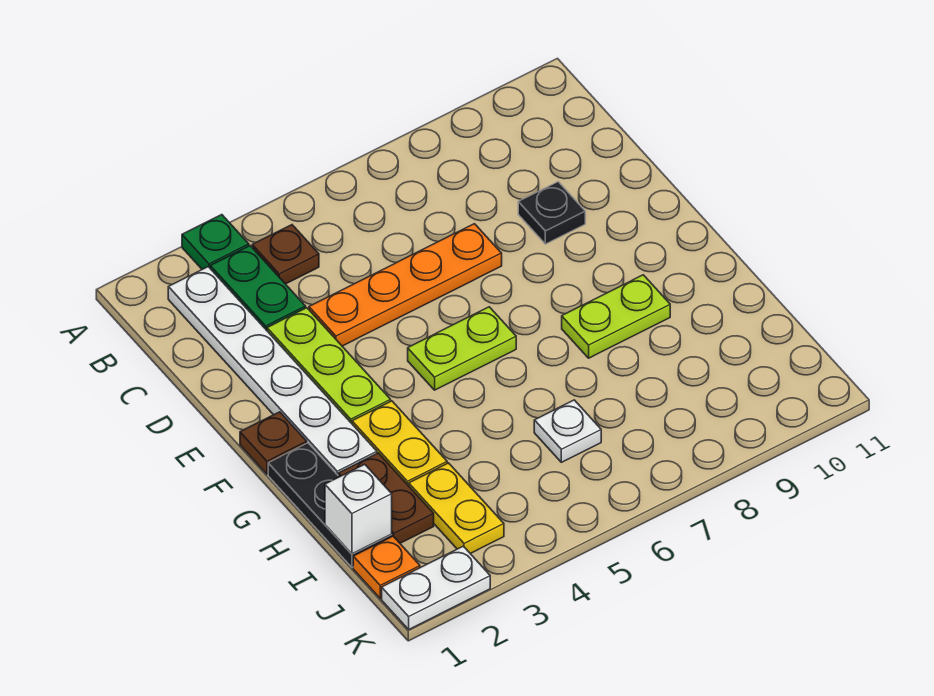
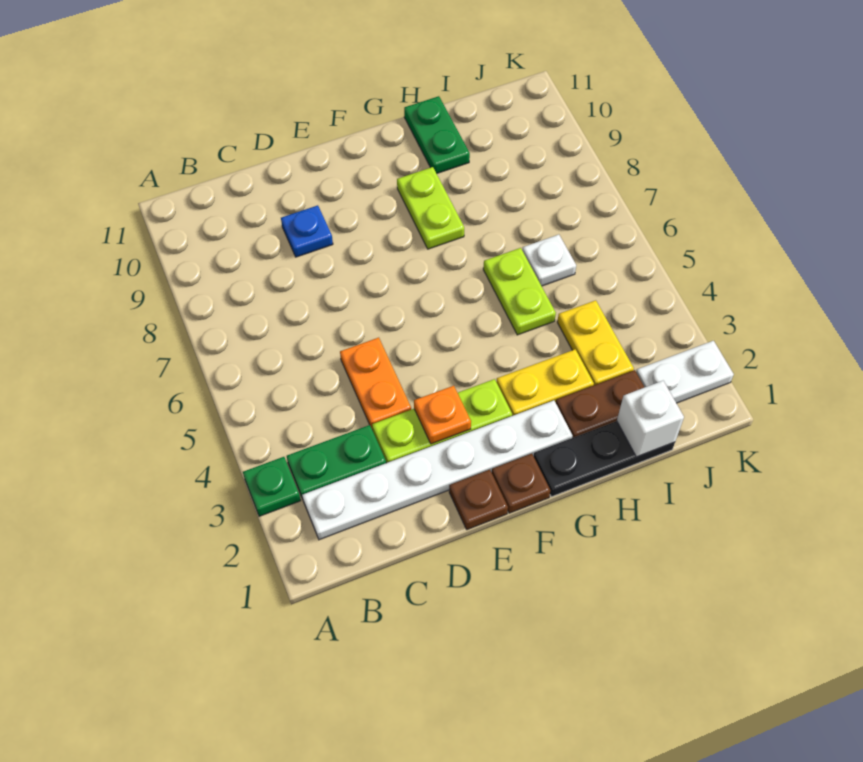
brown plate B4 level 1 -> brown plate E1 level 1
orange plate D4:D7 level 1 -> orange plate D4:D5 level 1
black plate D9 level 1 -> blue plate D9 level 1
lime plate F5:F6 level 1 -> lime plate H5:H6 level 1
none -> green plate H10:H11 level 1
yellow plate I3:J3 level 1 -> yellow plate I3:I4 level 1
orange plate J1 level 1 -> orange plate E3 level 2
white plate K1:K2 level 1 -> white plate J2:K2 level 1

